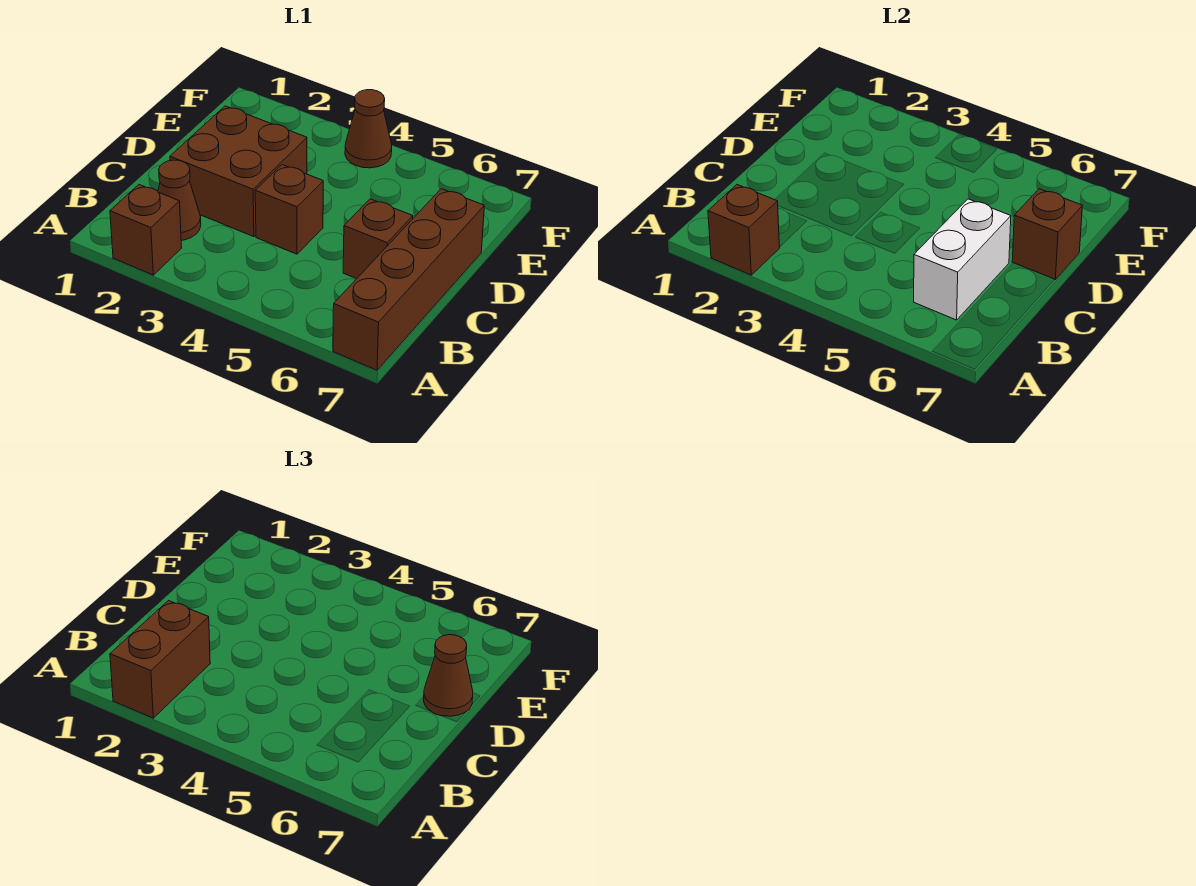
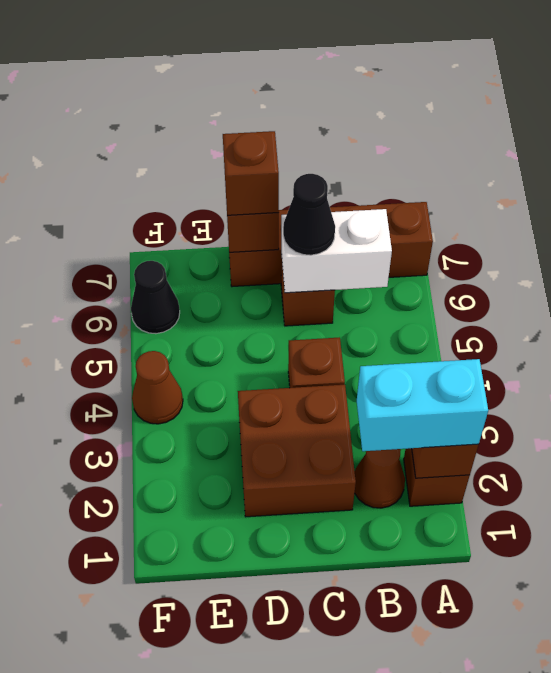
brown brick A2:B2 level 3 -> cyan brick A2:B2 level 3
none -> black cone C6 level 3
brown cone D7 level 3 -> brown brick D7 level 3
none -> black cone F6 level 1

